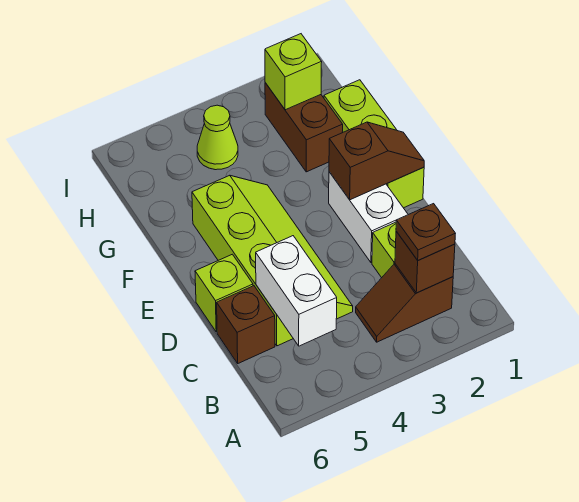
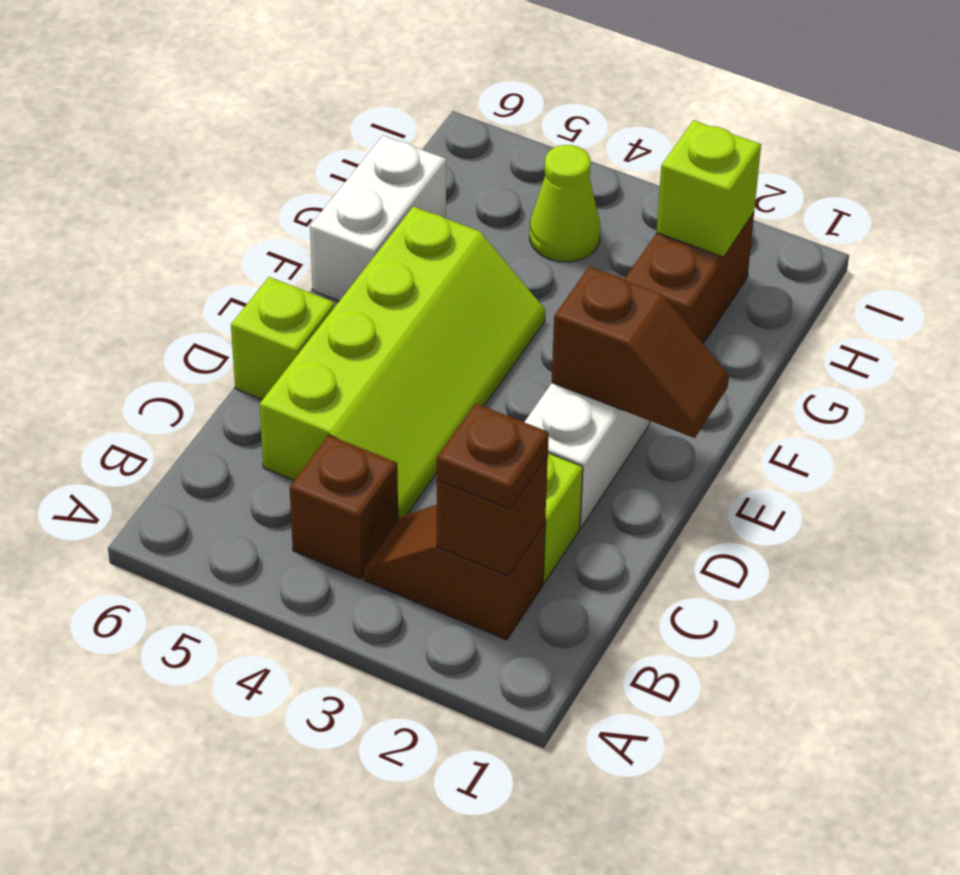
white brick B5:C5 level 2 -> white brick F6:G6 level 1
brown brick C6 level 1 -> brown brick B4 level 1
lime brick E1:G1 level 1 -> none

